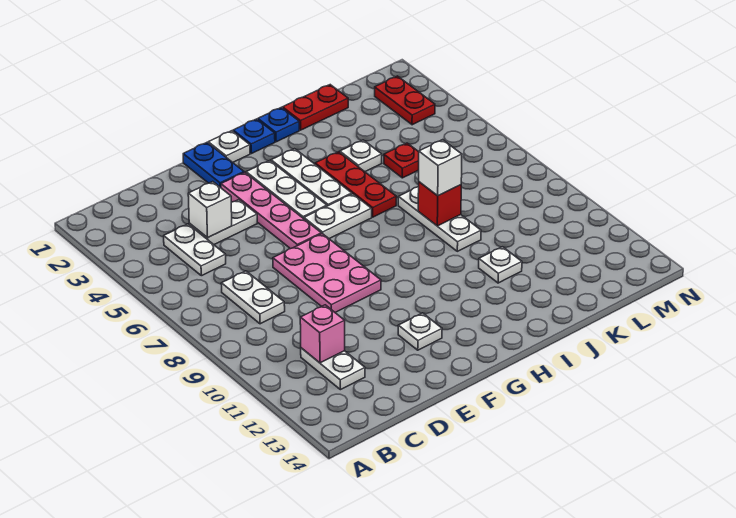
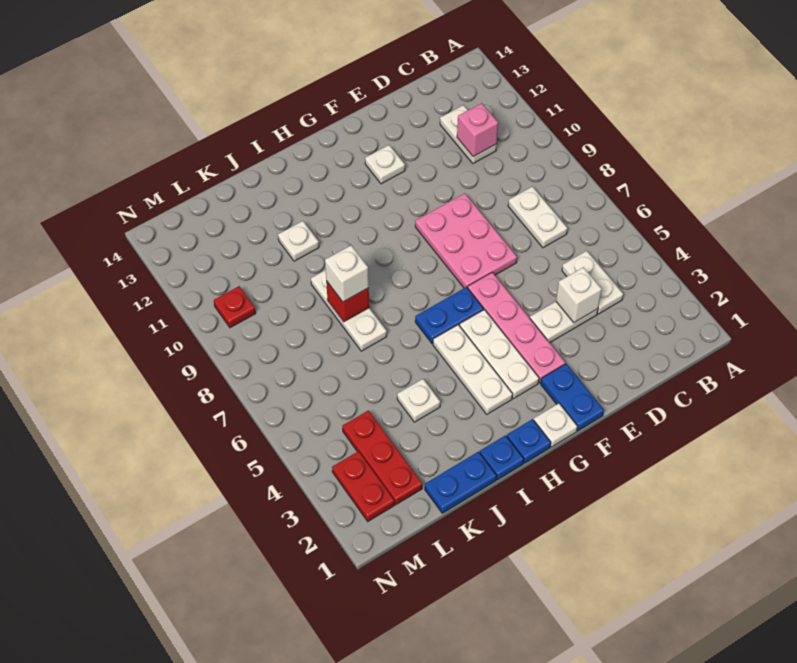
white plate G6:H6 level 1 -> blue plate G6:H6 level 1
red plate I4:I6 level 1 -> red plate L2:L4 level 1
red plate J1:K1 level 1 -> blue plate J1:K1 level 1
red plate K5 level 1 -> red plate M10 level 1

